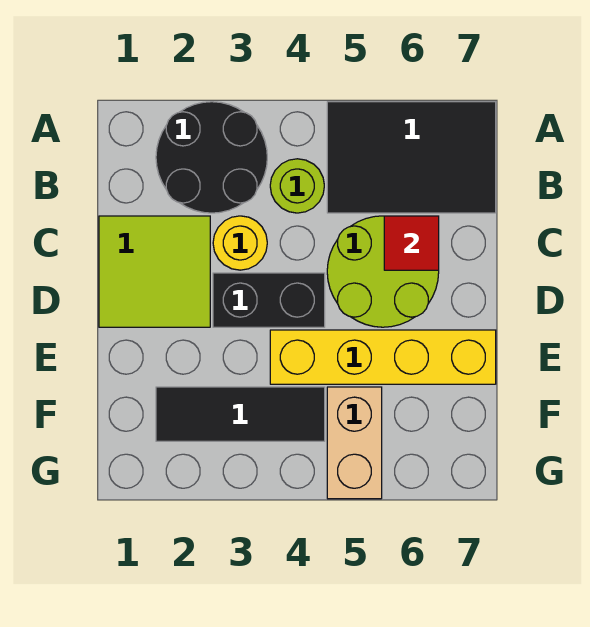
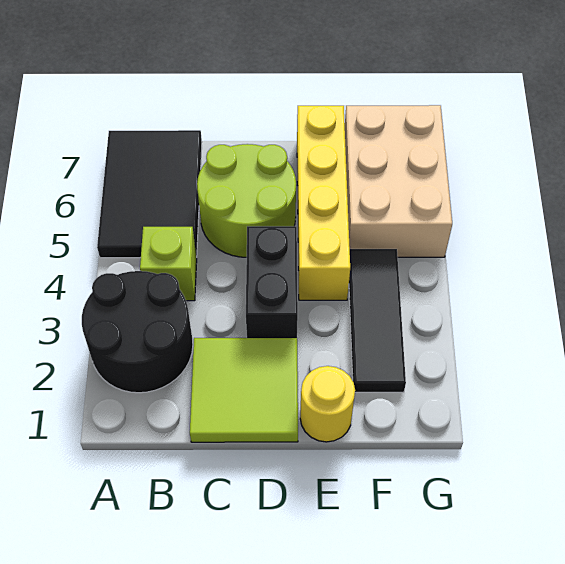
lime round brick B4 level 1 -> lime brick B4 level 1
yellow round brick C3 level 1 -> yellow round brick E1 level 1
red tile C6 level 2 -> none
tan brick F5:G5 level 1 -> tan brick F5:G7 level 1

